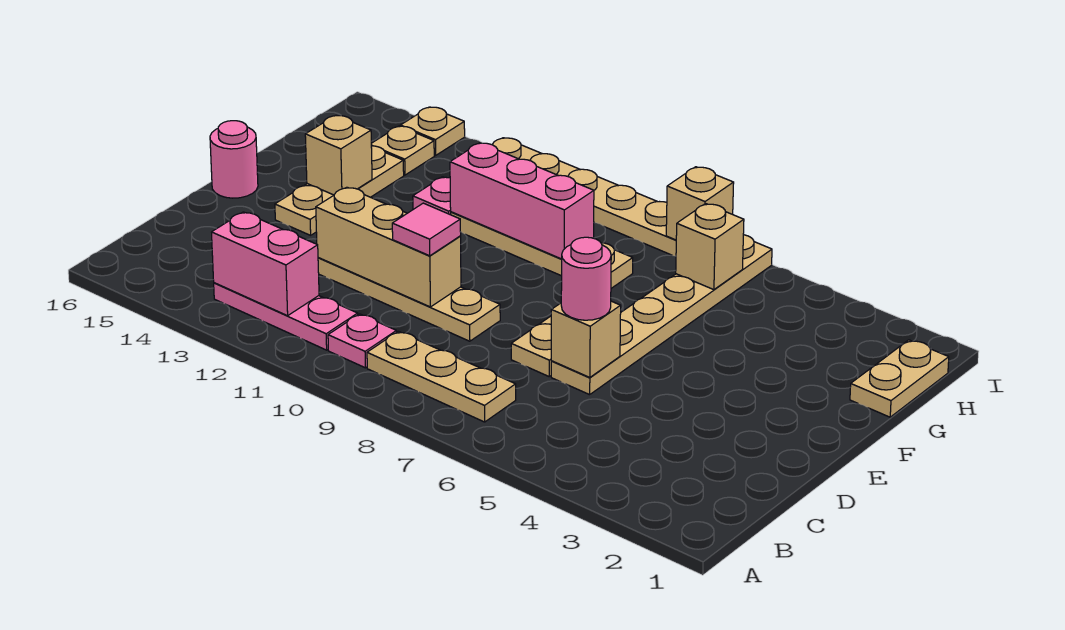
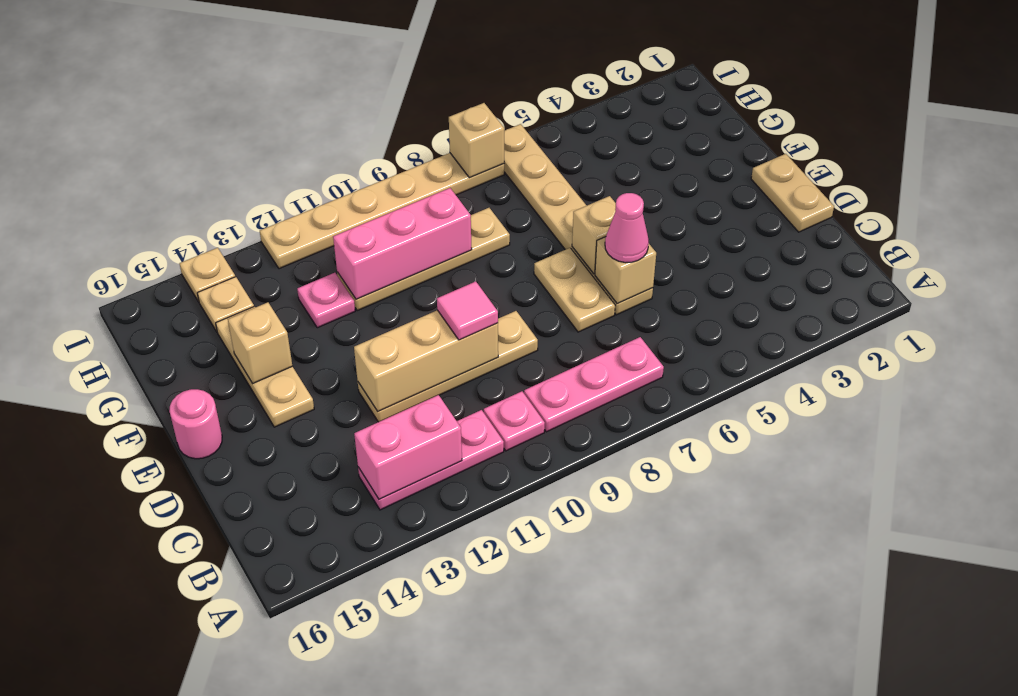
tan plate B7:B9 level 1 -> pink plate B7:B9 level 1
pink round brick D6 level 3 -> pink cone D6 level 3
tan plate G1:H1 level 1 -> tan plate D1:E1 level 1
tan brick H6 level 2 -> tan brick E6 level 2

